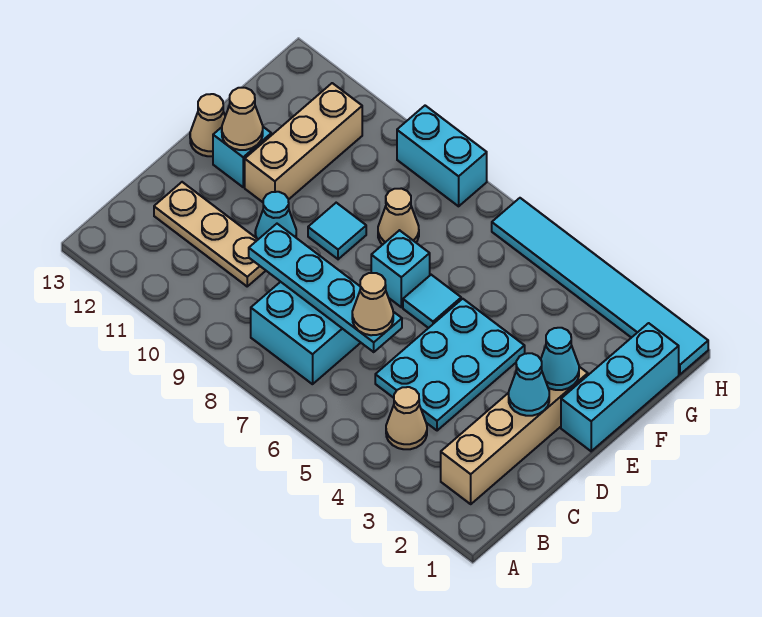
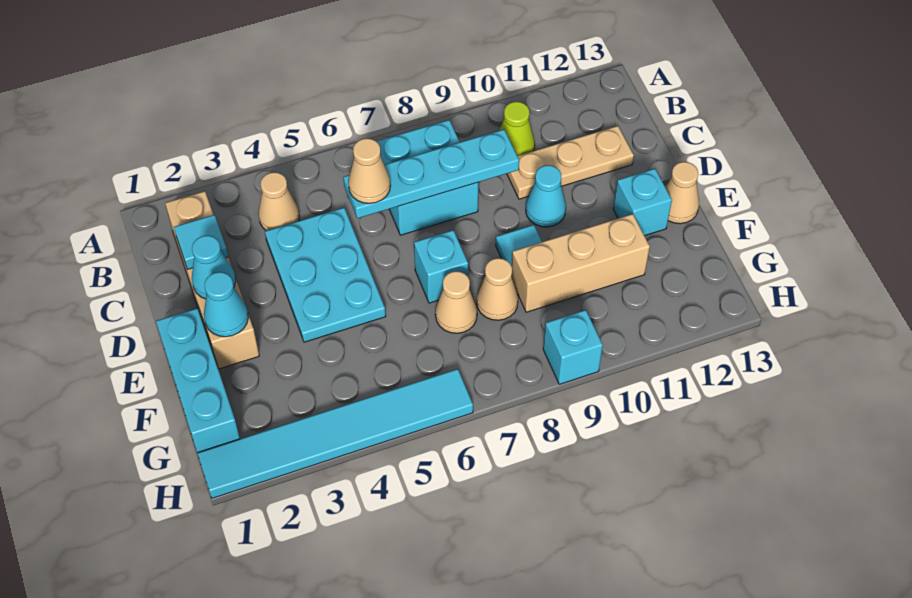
none -> lime cone B10 level 1
cyan tile E6 level 1 -> cyan tile C2 level 2
tan brick E11:G11 level 1 -> tan brick F9:F11 level 1
tan cone E12 level 2 -> tan cone F7 level 1
cyan brick H8:H9 level 1 -> cyan brick H9 level 1

